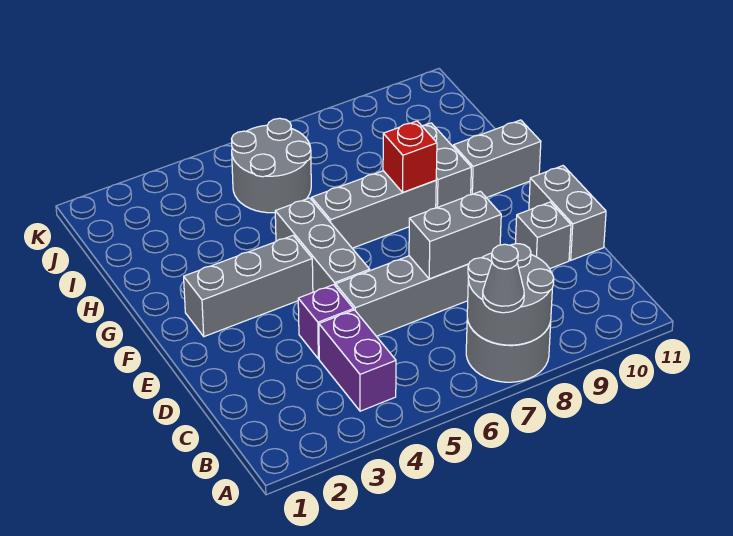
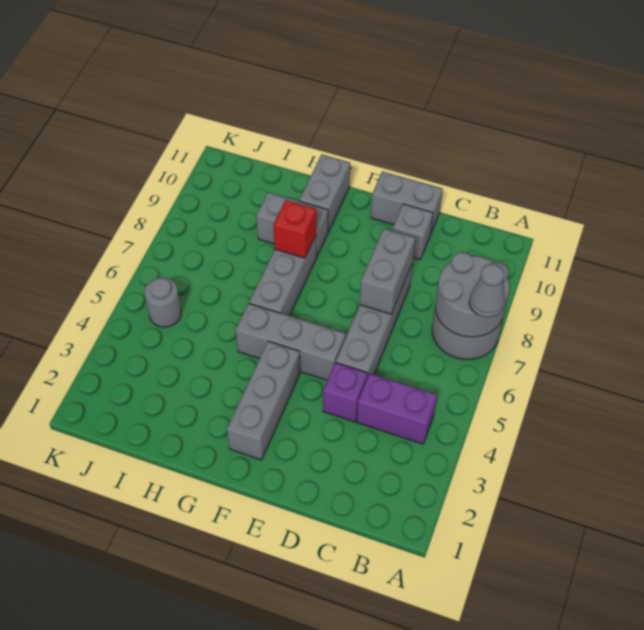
grey round brick I5:J6 level 1 -> grey round brick J5 level 1

